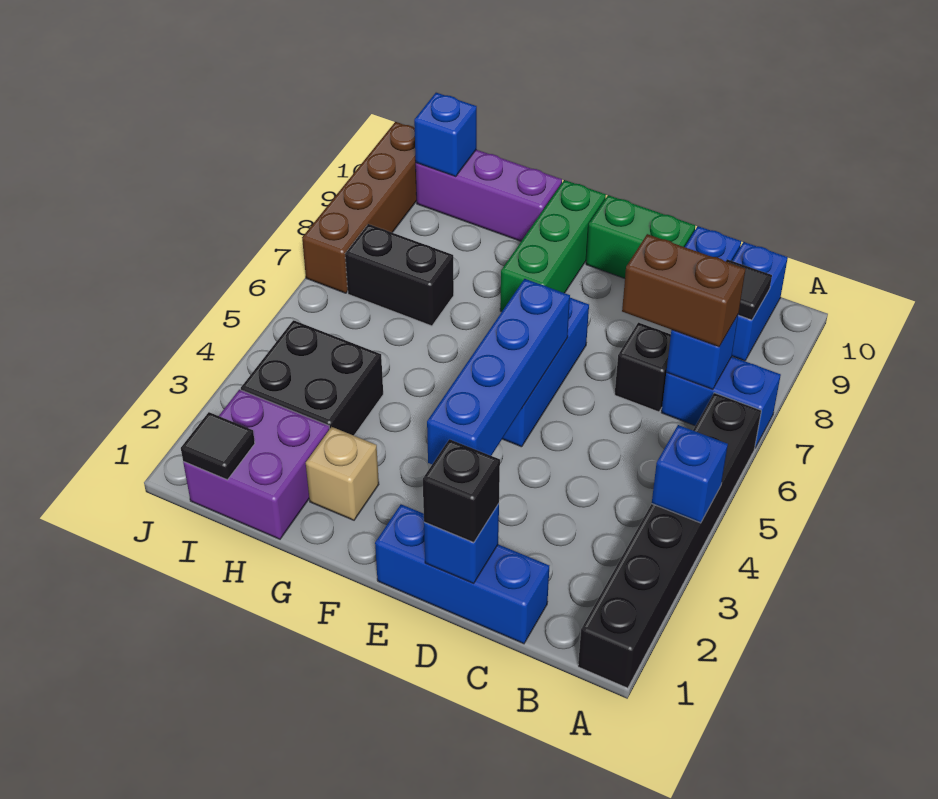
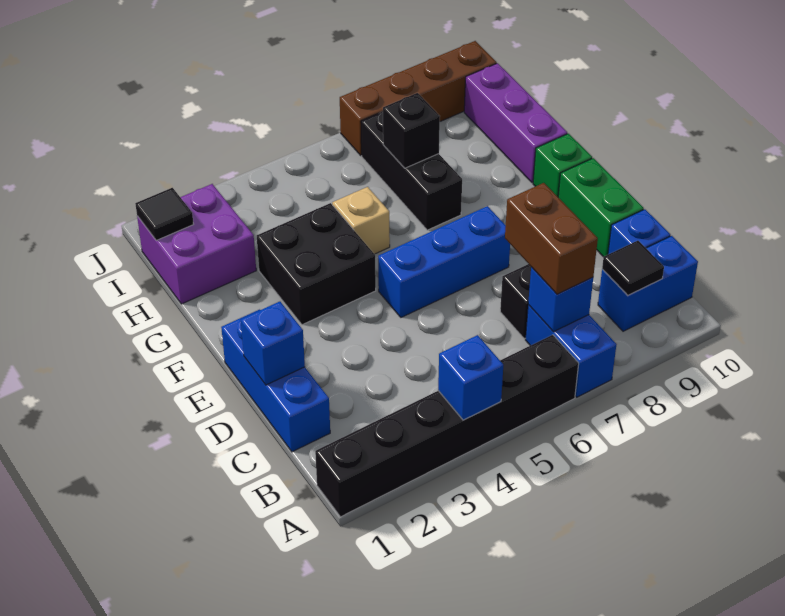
black brick D1 level 3 -> black brick H7 level 2
blue brick E3:E6 level 2 -> none
green brick F8:F10 level 1 -> green brick F10 level 1
tan brick G2 level 1 -> tan brick G5 level 1
black brick H3:I4 level 1 -> black brick F3:G4 level 1
black brick H7:I7 level 1 -> black brick G7:I7 level 1
blue brick I10 level 2 -> none

